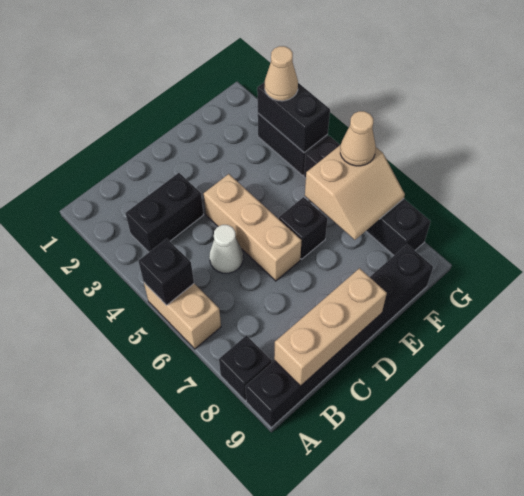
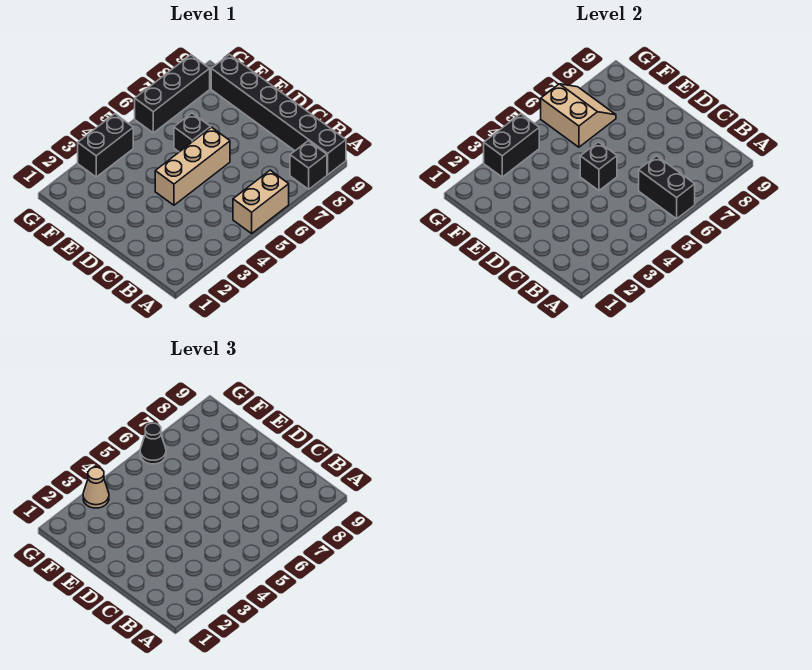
black brick A5 level 2 -> black brick D5 level 2
black brick B3:C3 level 1 -> black brick A6:B6 level 2
tan brick B9:D9 level 2 -> none
white cone C5 level 1 -> none
black brick G5:G8 level 1 -> black brick G6:G8 level 1
tan cone G6 level 3 -> black cone G6 level 3

